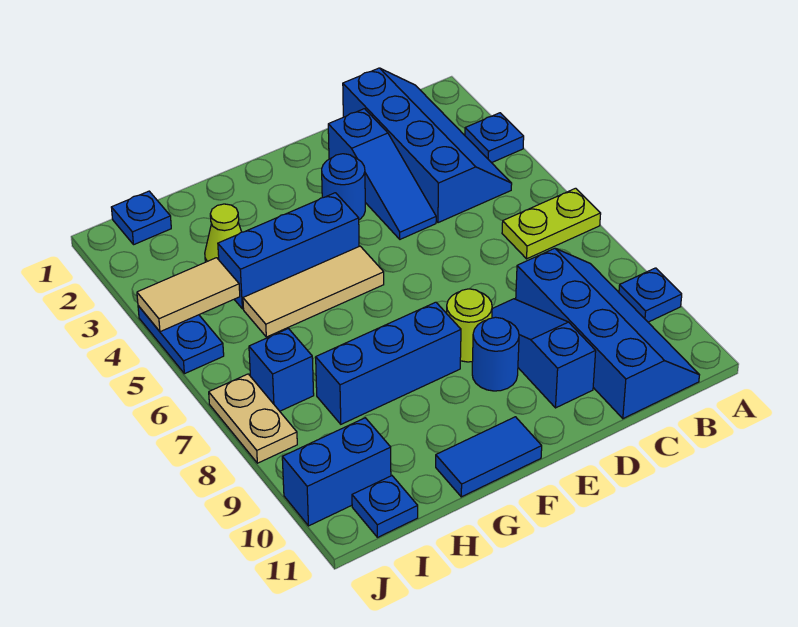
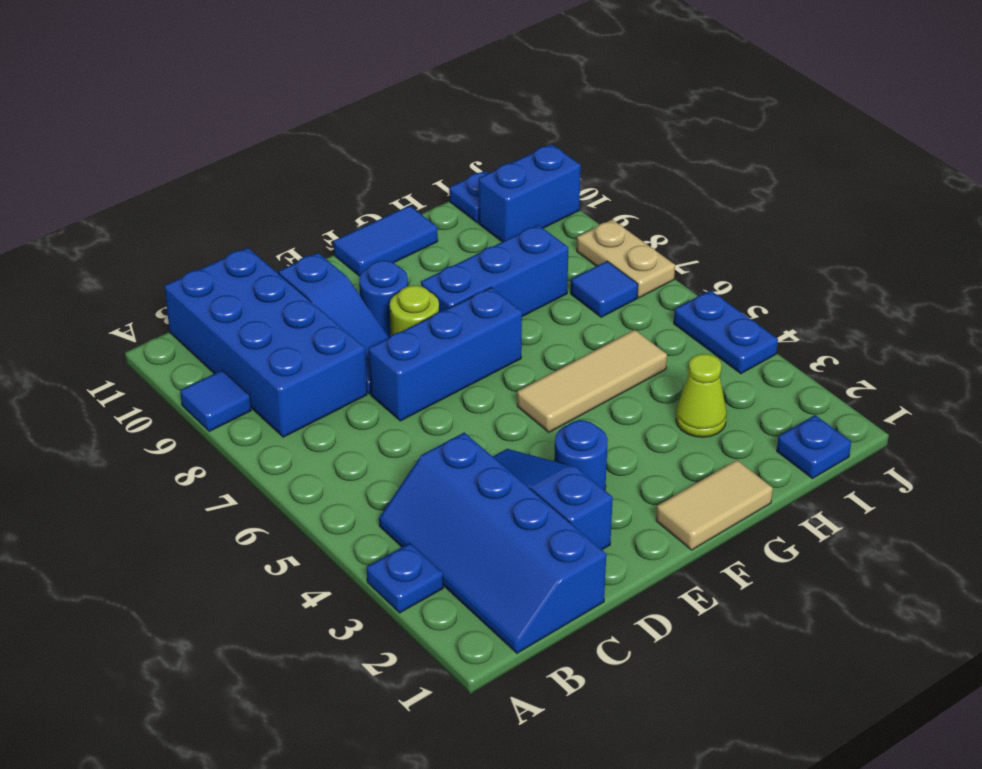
lime plate A6:B6 level 1 -> none
blue plate A9 level 1 -> blue tile A9 level 1
blue slope B8:C11 level 1 top C -> blue brick B8:C11 level 1
blue brick F4:H4 level 1 -> blue brick D7:F7 level 1
tan tile I4:J4 level 2 -> tan tile F1:G1 level 1
blue brick I7 level 1 -> blue tile I7 level 1

